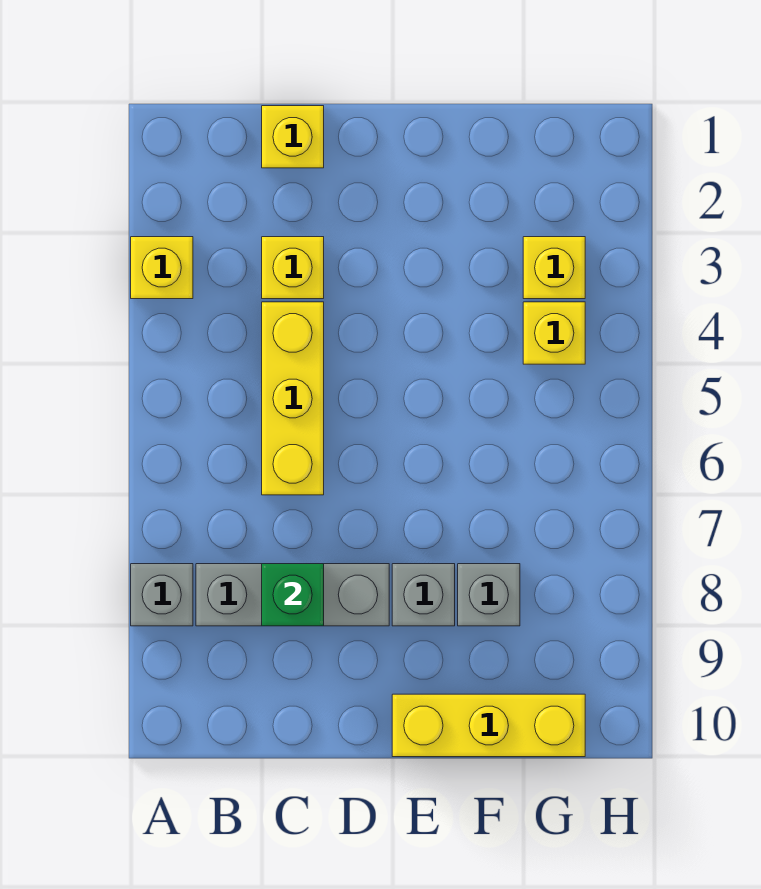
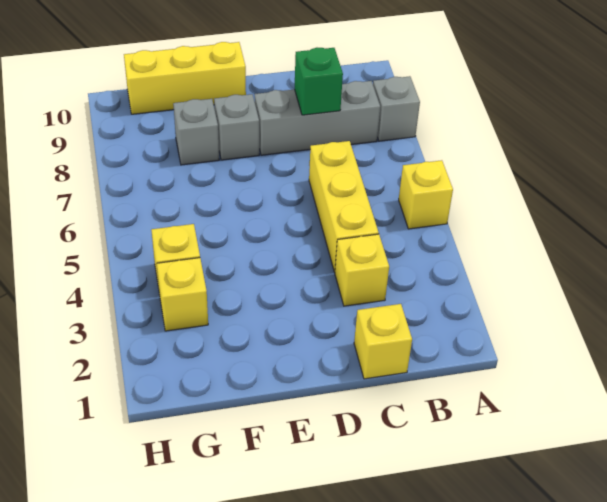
yellow brick A3 level 1 -> yellow brick A5 level 1

